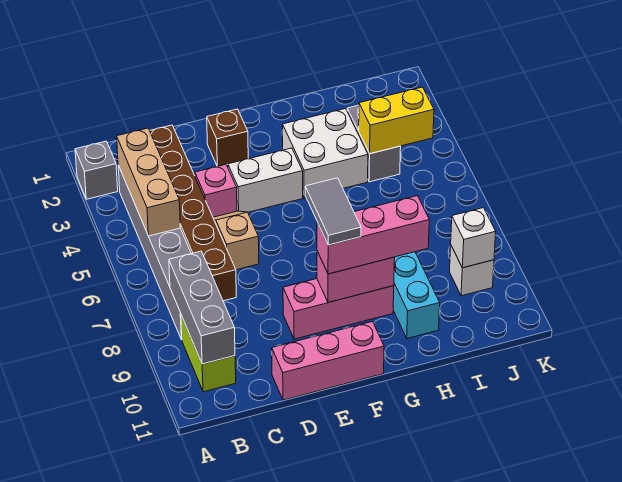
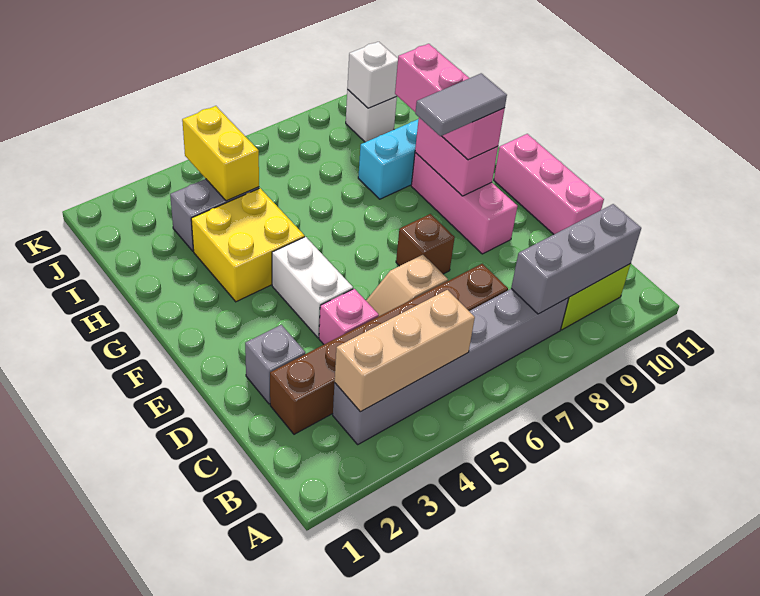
grey brick A2 level 1 -> grey brick D2 level 1
brown brick E2 level 1 -> brown brick E7 level 1
white brick G3:H4 level 1 -> yellow brick G3:H4 level 1

